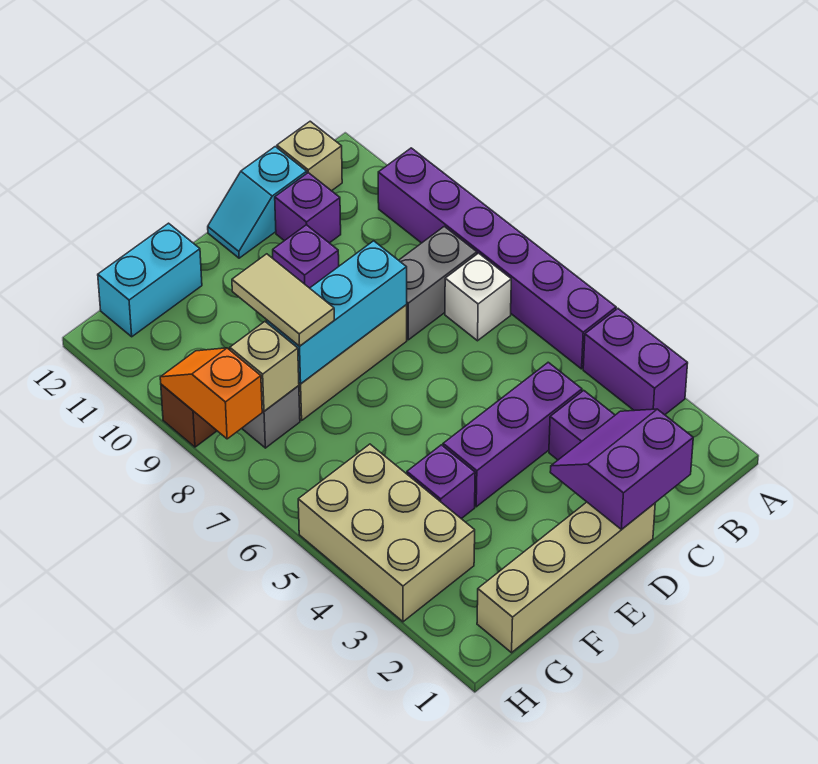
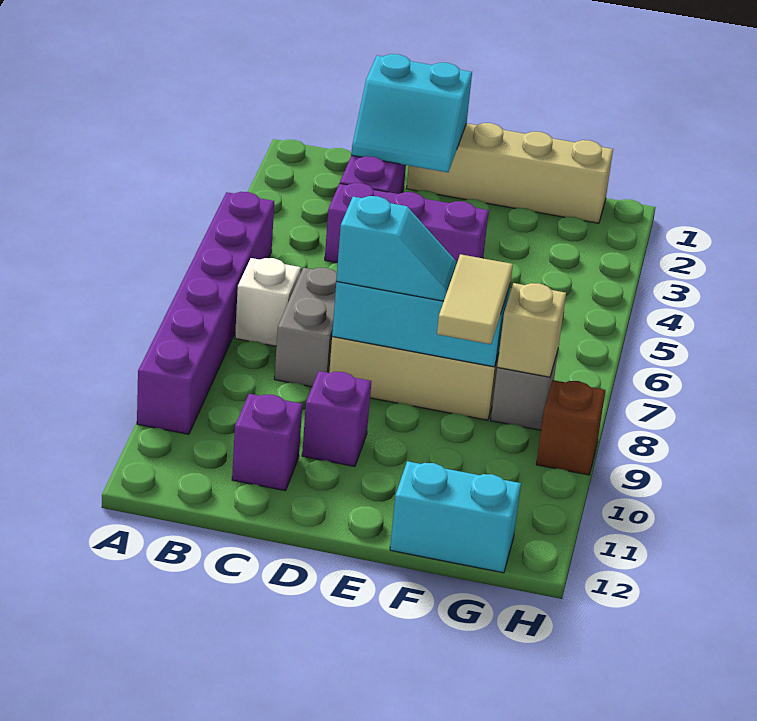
purple brick A3:A4 level 1 -> none
grey brick B8:C8 level 1 -> grey brick C7:C8 level 1
tan brick B12 level 1 -> none
purple slope C1:D2 level 2 top 1 -> cyan slope C1:D2 level 2 top 1
cyan slope C12:D12 level 1 top C -> cyan slope D8:E8 level 3 top D
purple brick F4 level 1 -> none
tan brick G3:H5 level 1 -> none
orange slope H8:H9 level 2 top 8 -> none

